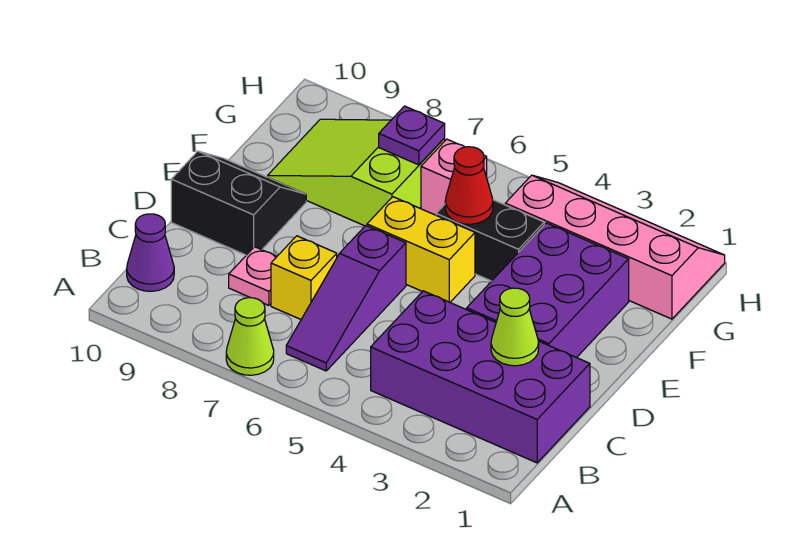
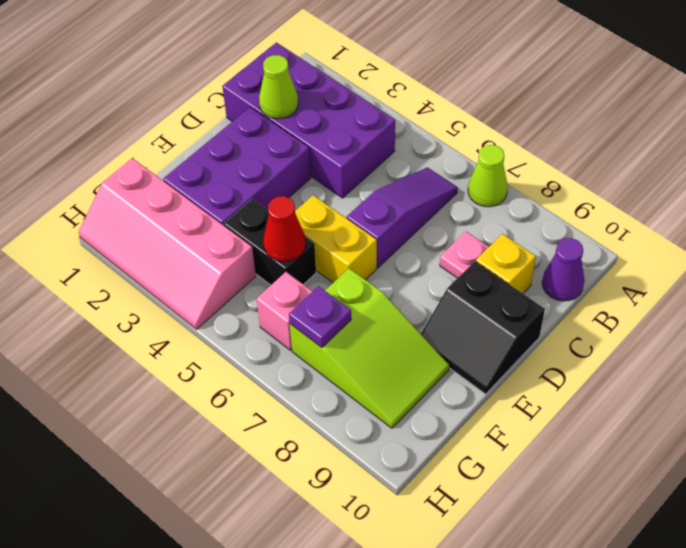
yellow brick C7 level 1 -> yellow brick C9 level 1

